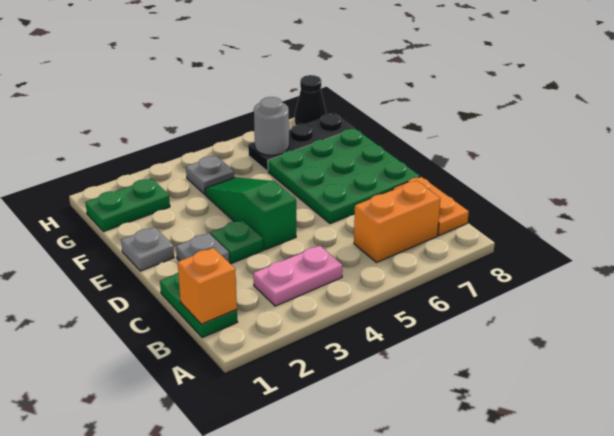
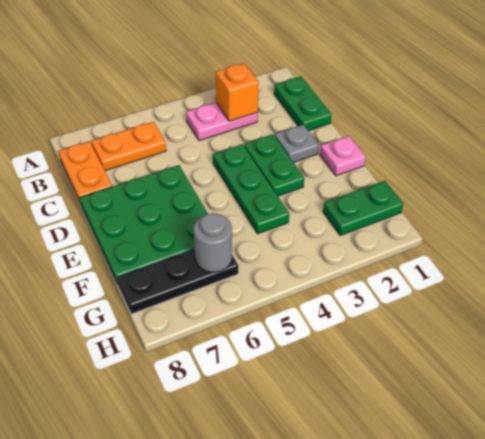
orange brick B1 level 2 -> orange brick B3 level 2
orange brick B6:B7 level 1 -> orange plate B6:B7 level 1
green plate D3 level 1 -> green plate D3:E3 level 1
green slope D4:F4 level 1 top D -> green plate D4:F4 level 1
grey plate E1 level 1 -> pink plate E1 level 1
grey plate G4 level 1 -> none
black cone H8 level 1 -> none

